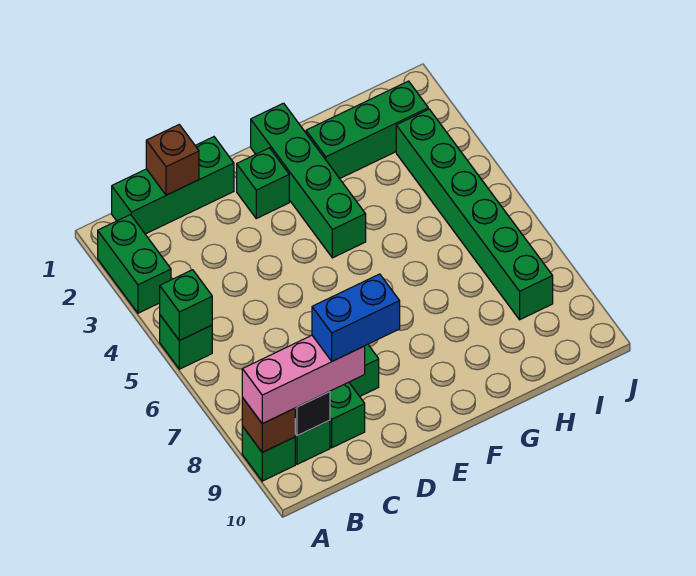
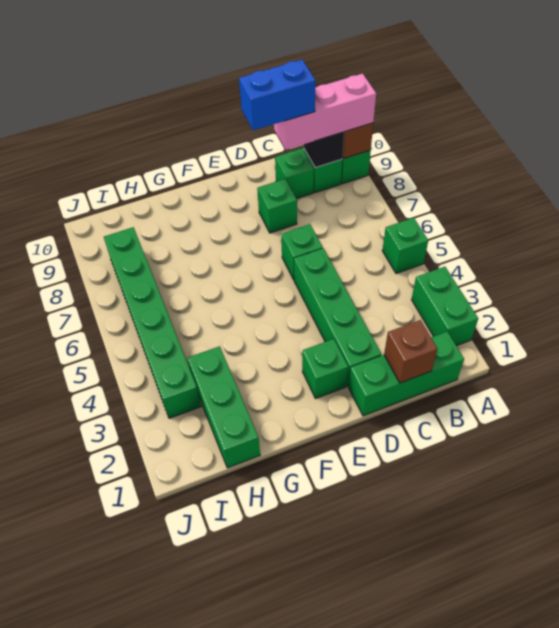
green brick A5 level 2 -> green brick D6 level 1
green brick F1:F4 level 1 -> green brick D2:D5 level 1
green brick G2:I2 level 1 -> green brick H1:H3 level 1

